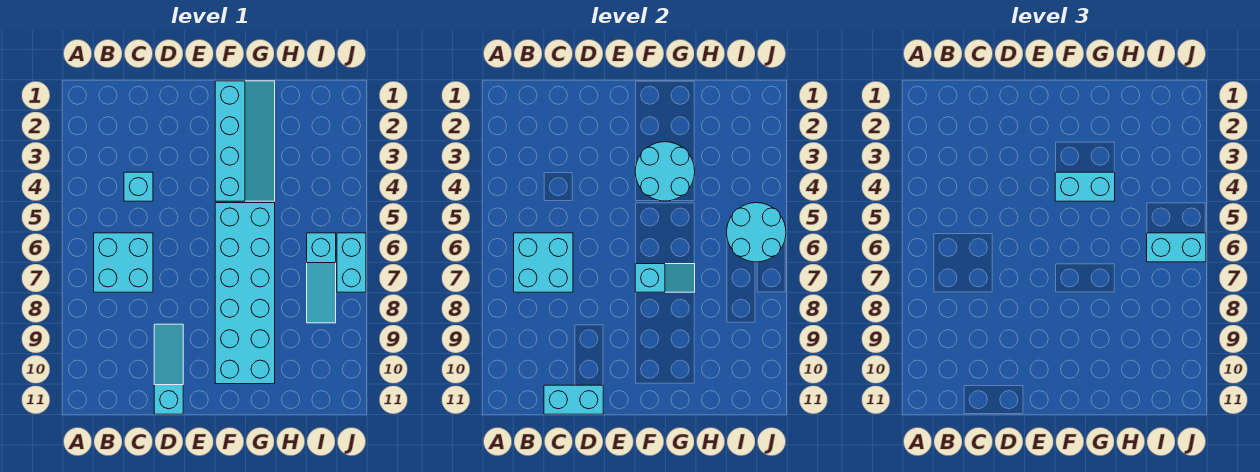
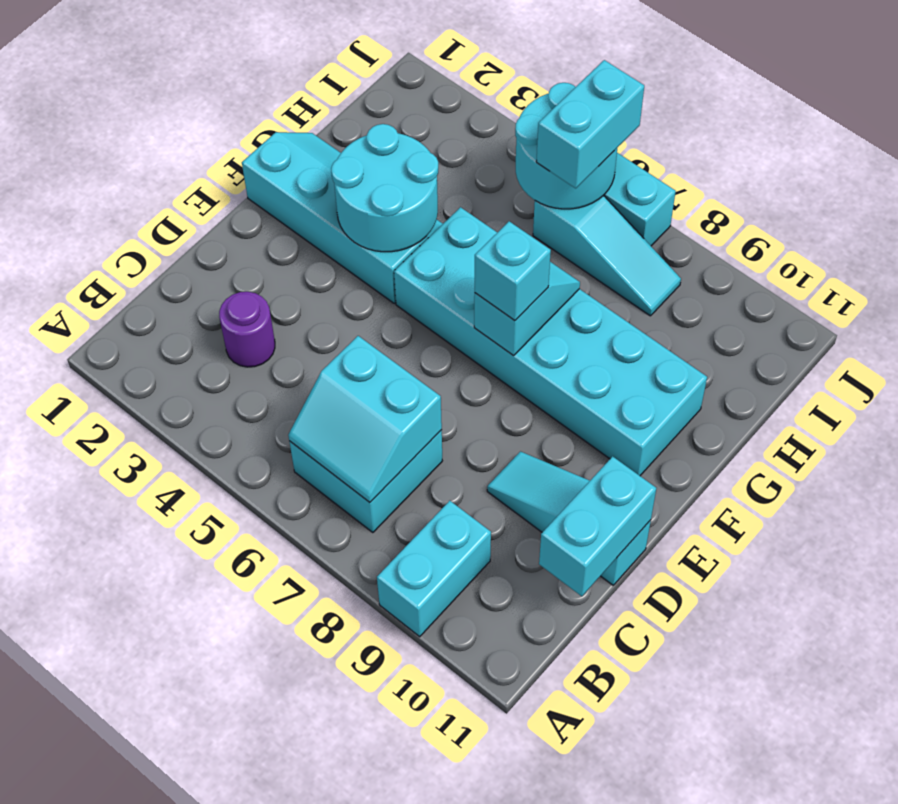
cyan brick B6:C7 level 2 -> cyan slope B6:C7 level 2 top C
none -> purple round brick C3 level 1
cyan brick C4 level 1 -> cyan brick F7 level 3
cyan brick F4:G4 level 3 -> cyan brick A9:B9 level 1

